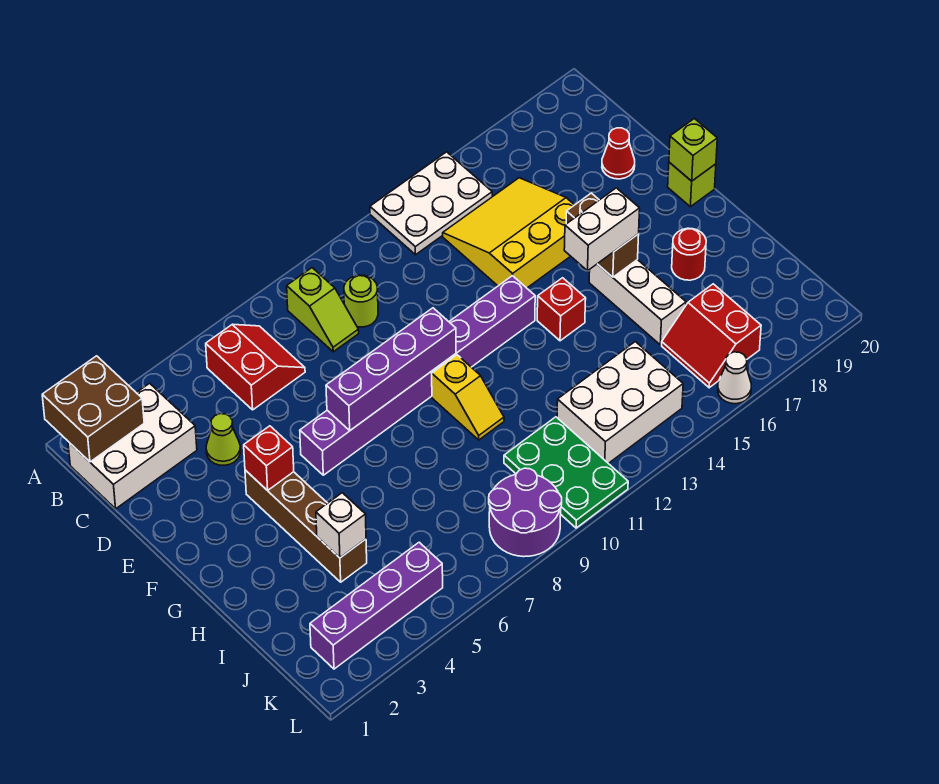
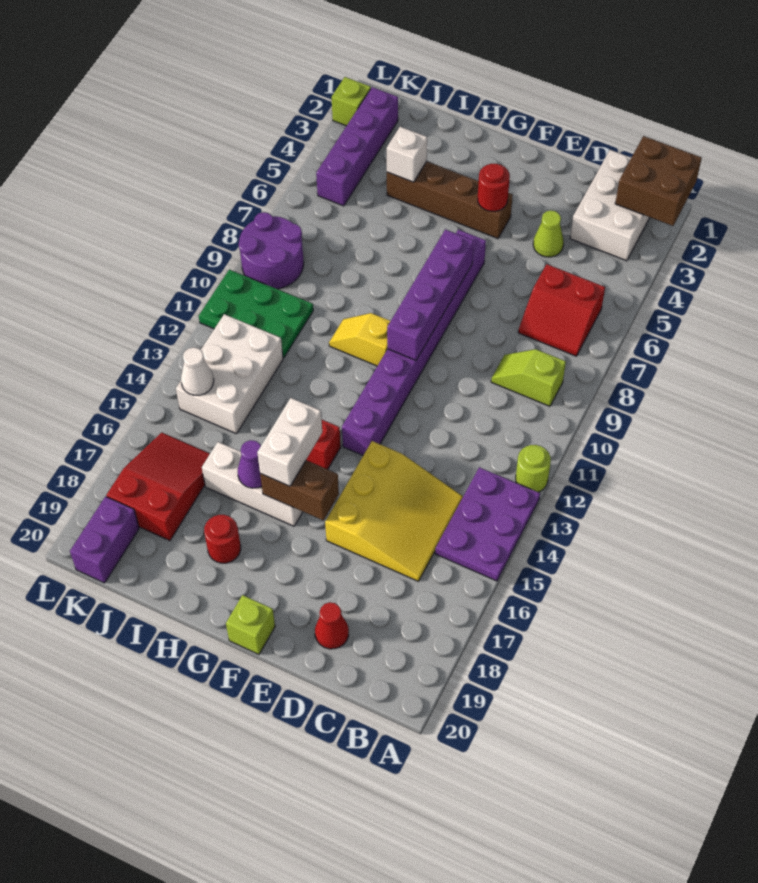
white plate A13:B15 level 1 -> purple plate A13:B15 level 1
lime round brick C10 level 1 -> lime round brick A12 level 1
red brick F4 level 2 -> red round brick F4 level 2
lime brick F20 level 2 -> lime brick L2 level 1
none -> purple cone H16 level 2
red slope J16:K17 level 1 top 17 -> red slope J16:K18 level 1 top 18
none -> purple brick K19:K20 level 1
white cone L16 level 1 -> white cone K14 level 2

